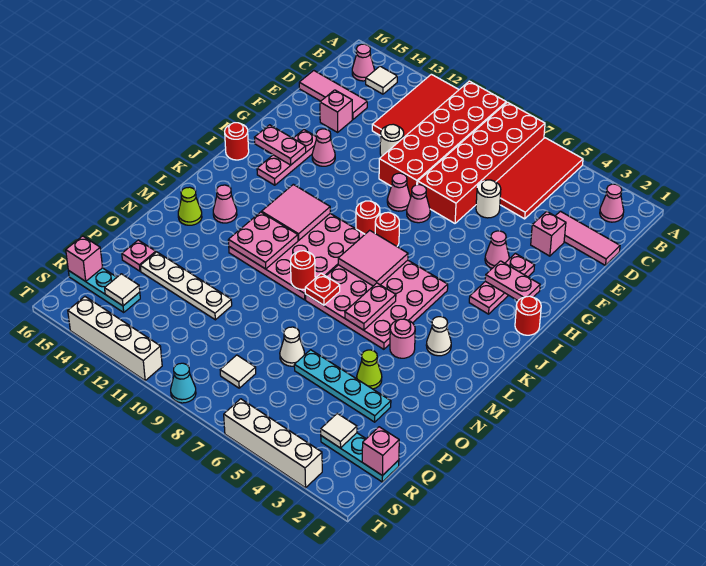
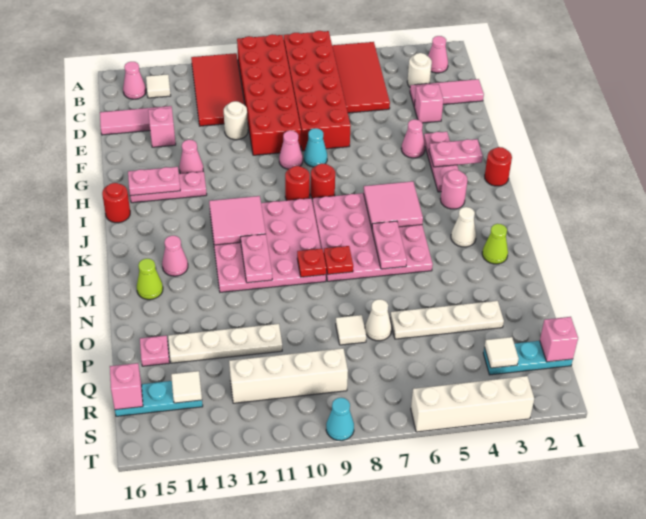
white round brick E6 level 1 -> white round brick C3 level 1
pink cone G8 level 1 -> cyan cone G8 level 1
pink plate G14:I14 level 1 -> pink plate H13:H15 level 1
pink tile J7:K8 level 2 -> pink tile J5:K6 level 2
pink plate L11:M12 level 2 -> pink plate L11:M11 level 2
pink round brick M4 level 1 -> pink round brick J3 level 1
red round brick M9 level 2 -> red plate M9 level 2
lime cone O4 level 1 -> lime cone M2 level 1
cyan plate P3:P6 level 1 -> white plate P3:P6 level 1
white tile R8 level 1 -> white tile P8 level 1
white brick T11:T14 level 1 -> white brick R9:R12 level 1

